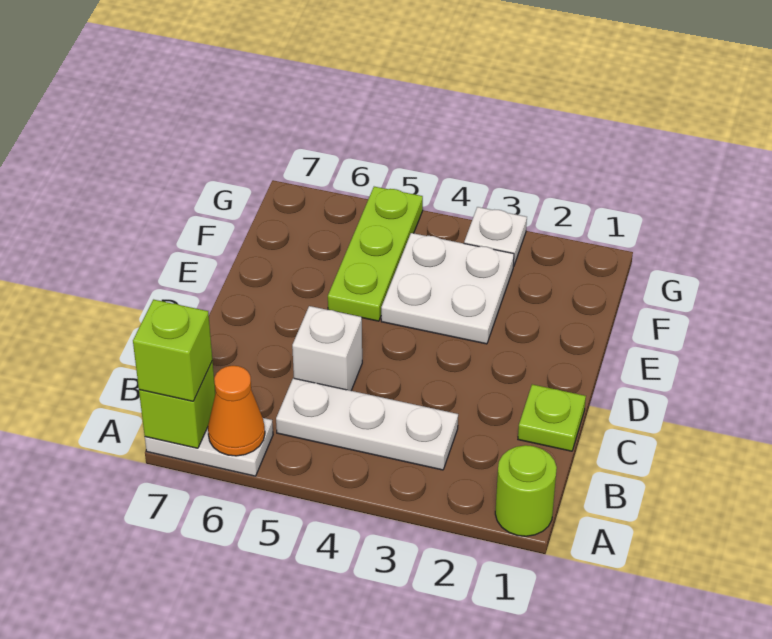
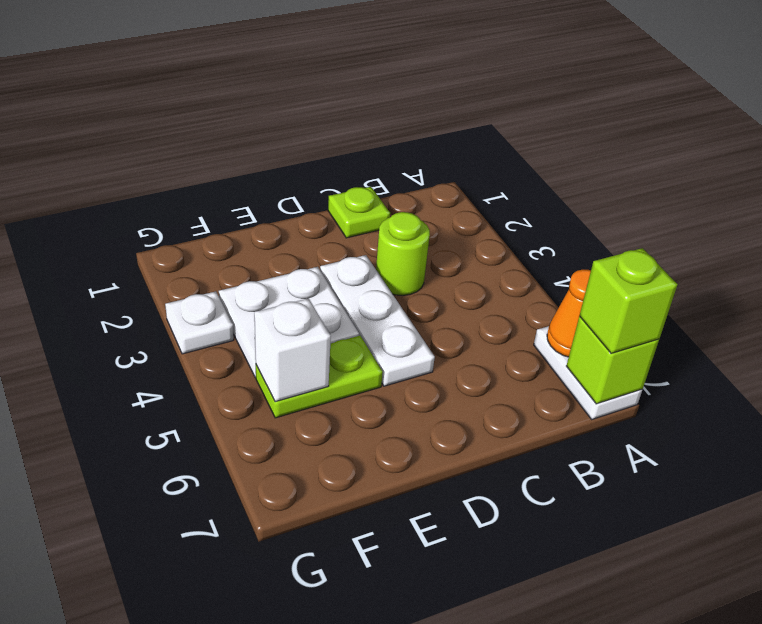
lime round brick A1 level 1 -> lime round brick C3 level 1
white plate B3:B5 level 1 -> white plate D3:D5 level 1
white brick C5 level 1 -> white brick F5 level 2
lime plate E5:G5 level 1 -> lime plate E5:F5 level 1

